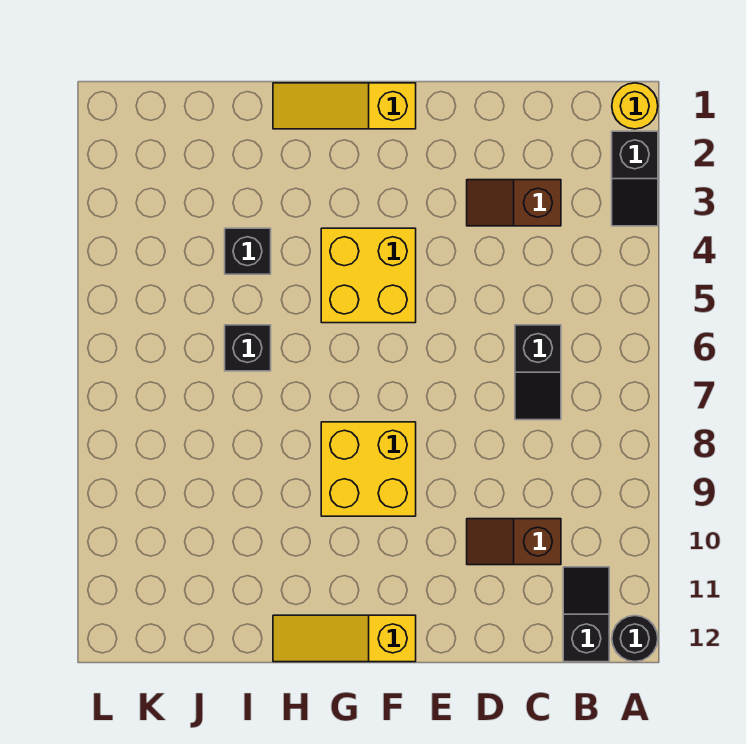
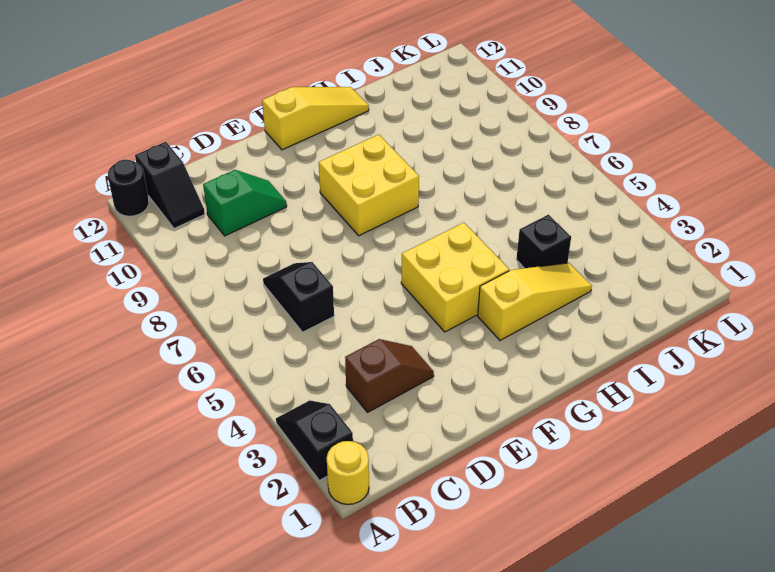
brown slope C10:D10 level 1 top C -> green slope C10:D10 level 1 top C
yellow slope F1:H1 level 1 top F -> yellow slope G3:I3 level 1 top G
black brick I6 level 1 -> none

